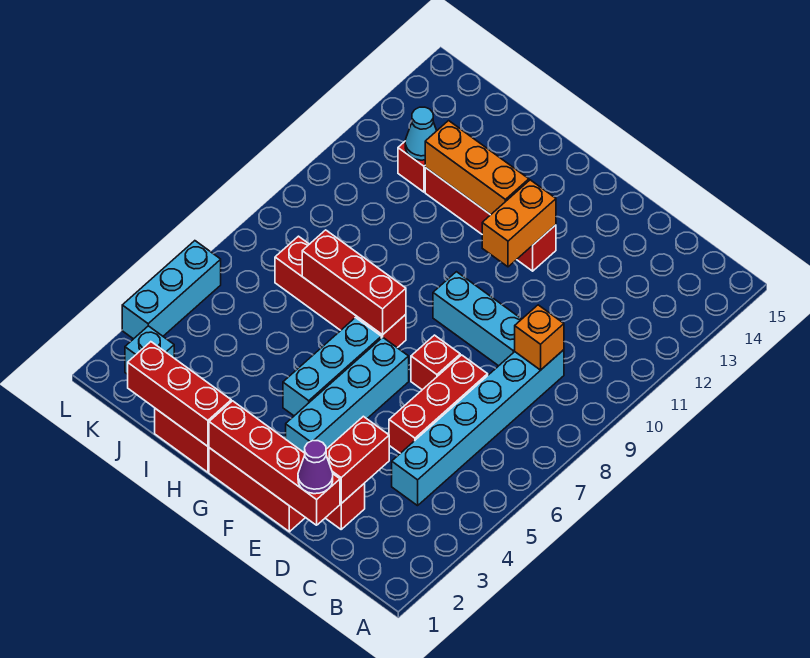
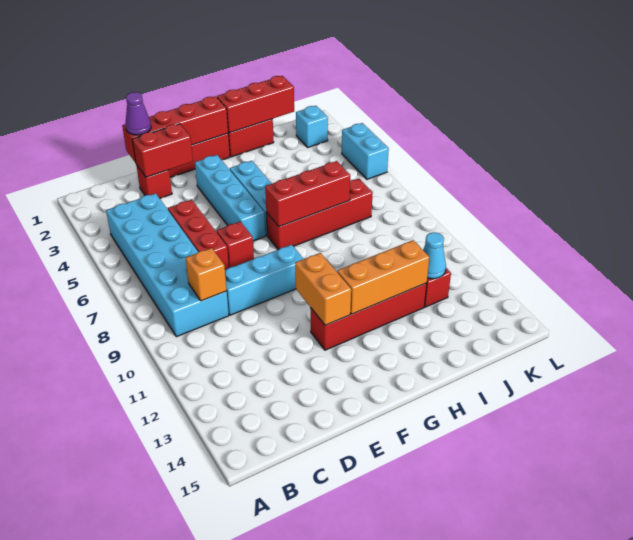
cyan brick C4:C9 level 1 -> cyan brick B4:C9 level 1
red brick D2:D3 level 2 -> red brick D2:E2 level 2
cyan brick L3:L5 level 1 -> cyan brick L4:L5 level 1

